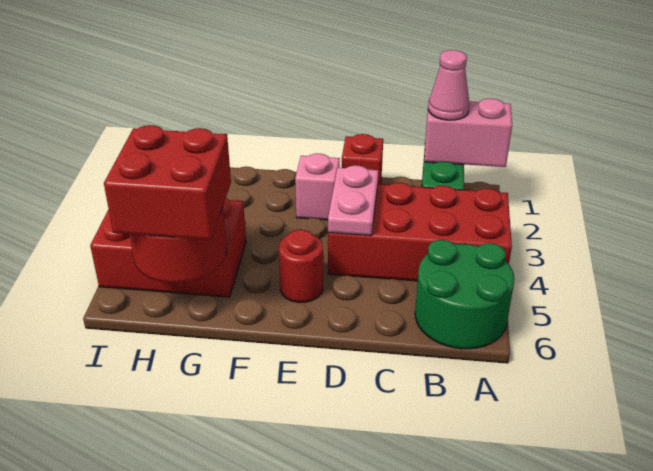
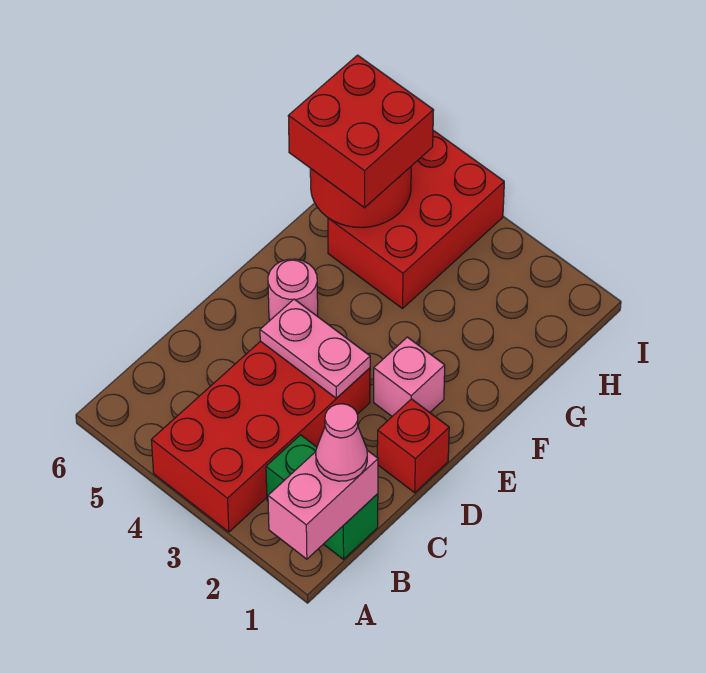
green round brick A5:B6 level 1 -> none
red round brick E5 level 1 -> pink round brick E5 level 1

